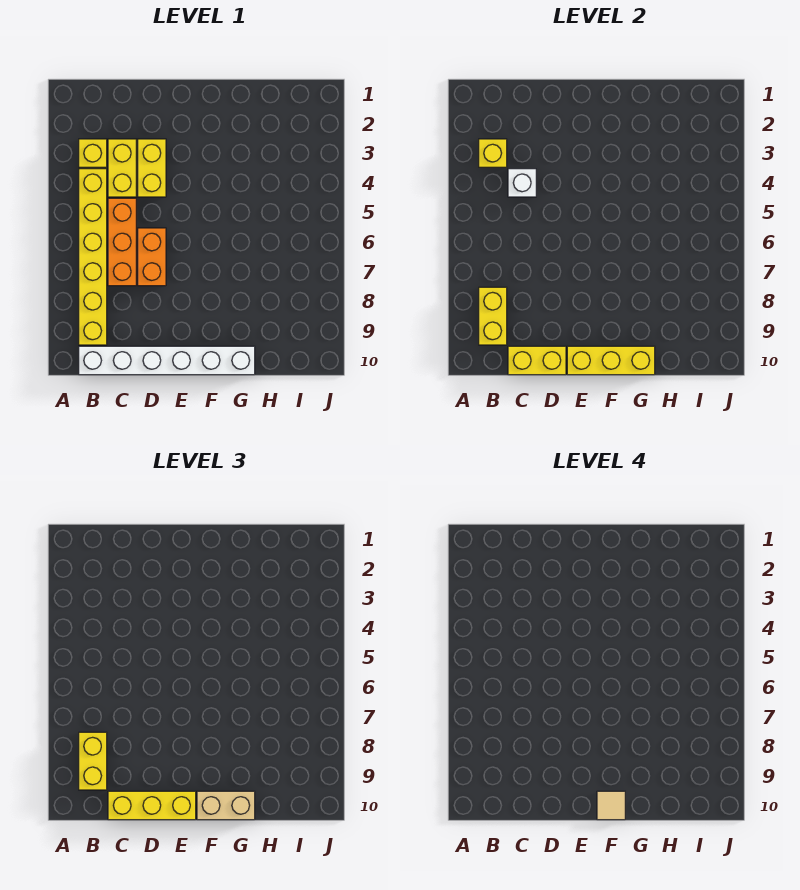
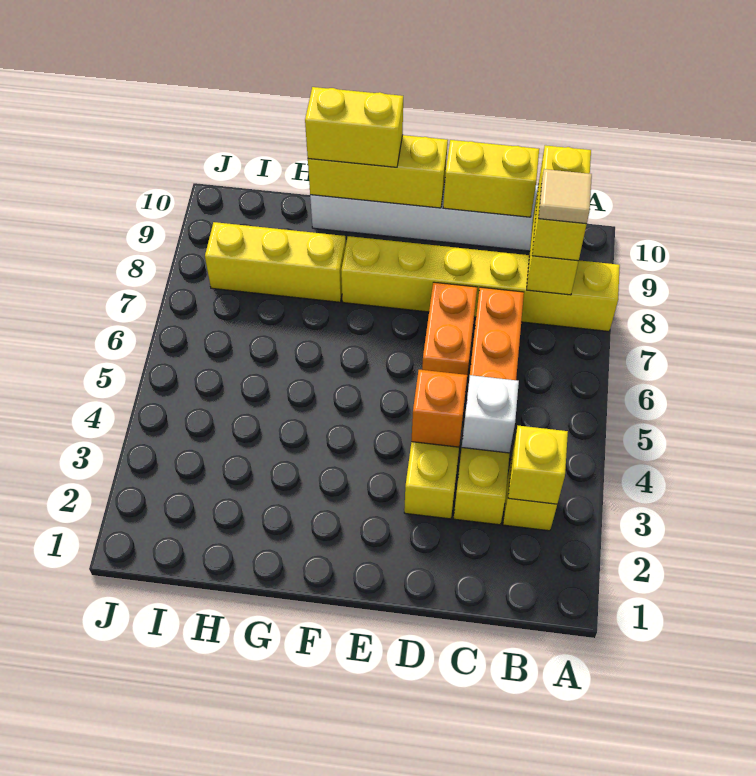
yellow brick B4:B9 level 1 -> yellow brick A8:F8 level 1
yellow brick C10:E10 level 3 -> yellow brick G8:I8 level 1
none -> orange brick D4 level 2
tan brick F10:G10 level 3 -> yellow brick F10:G10 level 3
tan tile F10 level 4 -> tan tile B8 level 4

